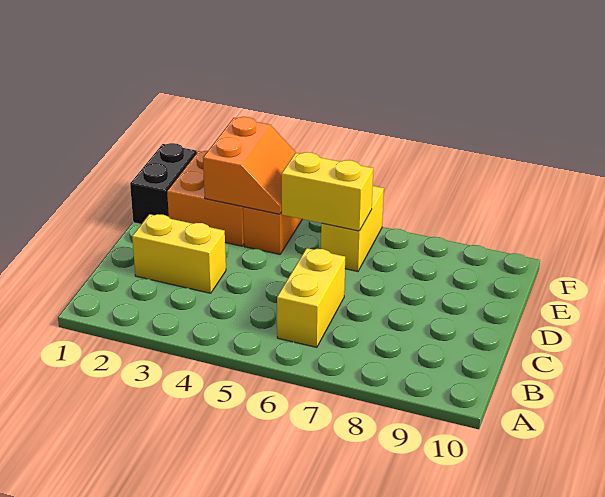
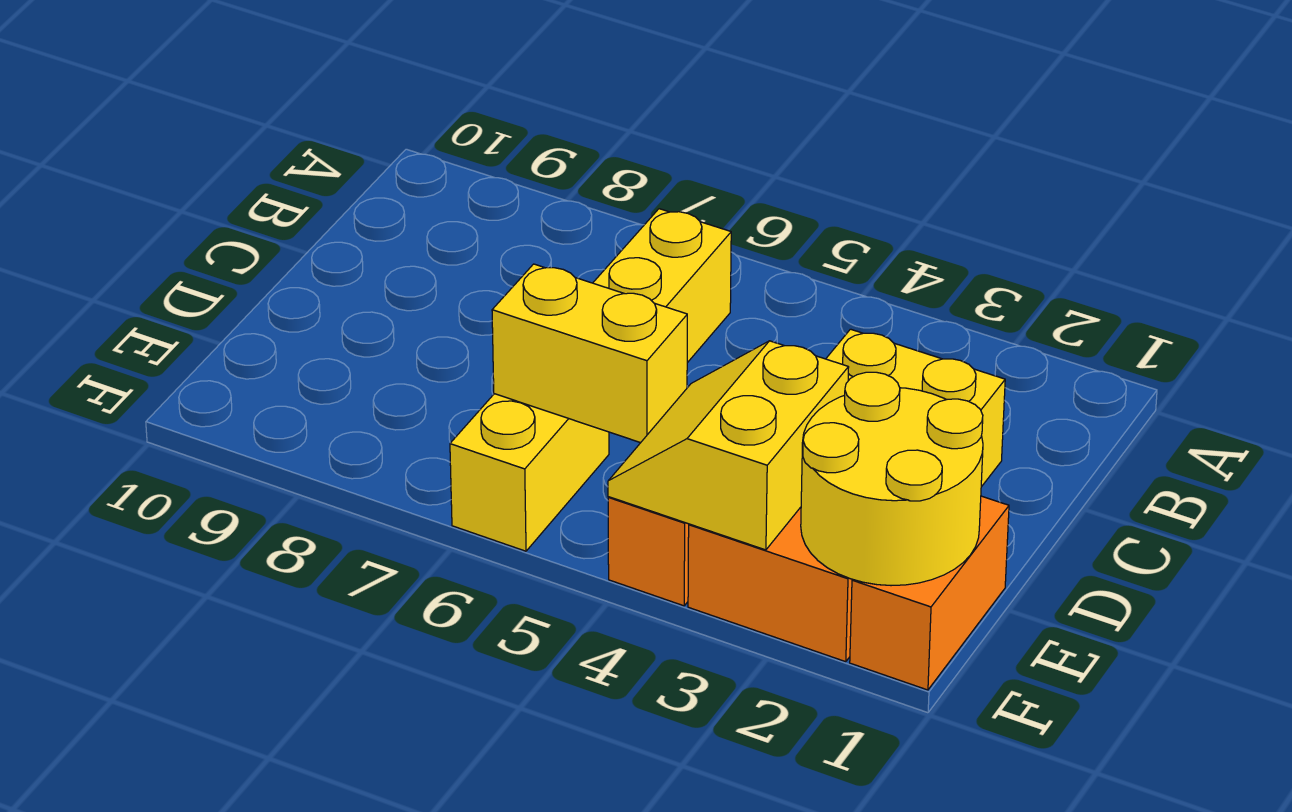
black brick E1:F1 level 1 -> orange brick E1:F1 level 1
none -> yellow round brick E1:F2 level 2
orange slope E3:F4 level 2 top 3 -> yellow slope E3:F4 level 2 top 3

